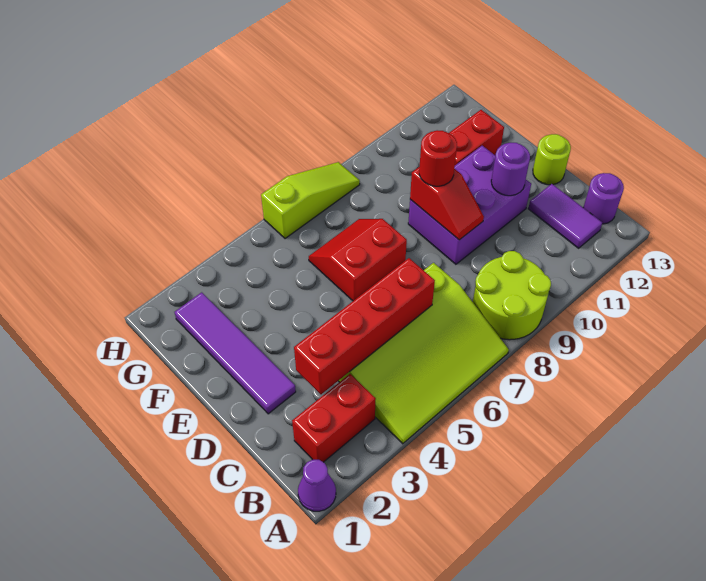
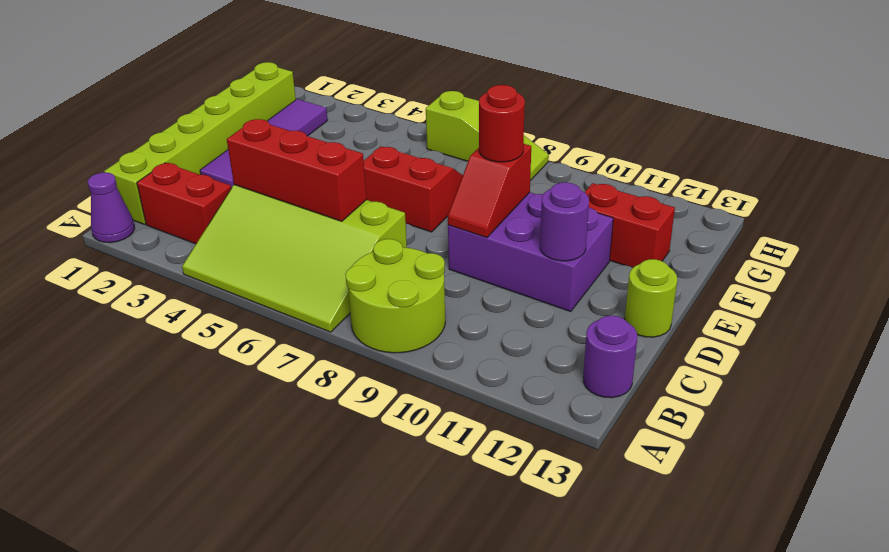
none -> lime brick B1:G1 level 1
purple tile B12:C12 level 1 -> none
red brick C3:C6 level 2 -> red brick C4:C6 level 2

